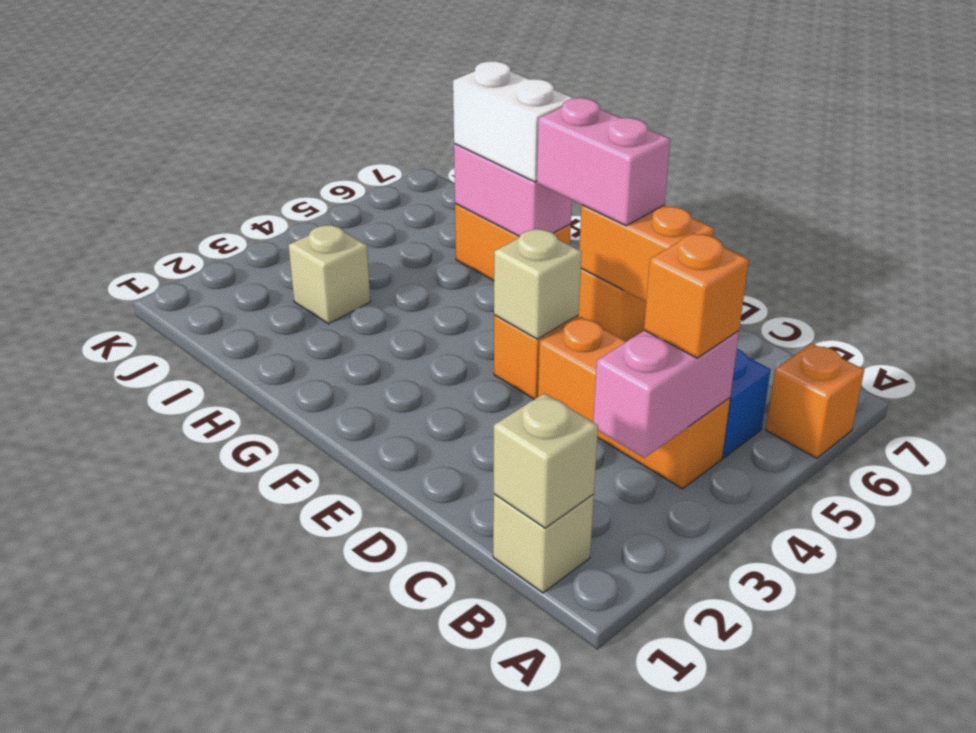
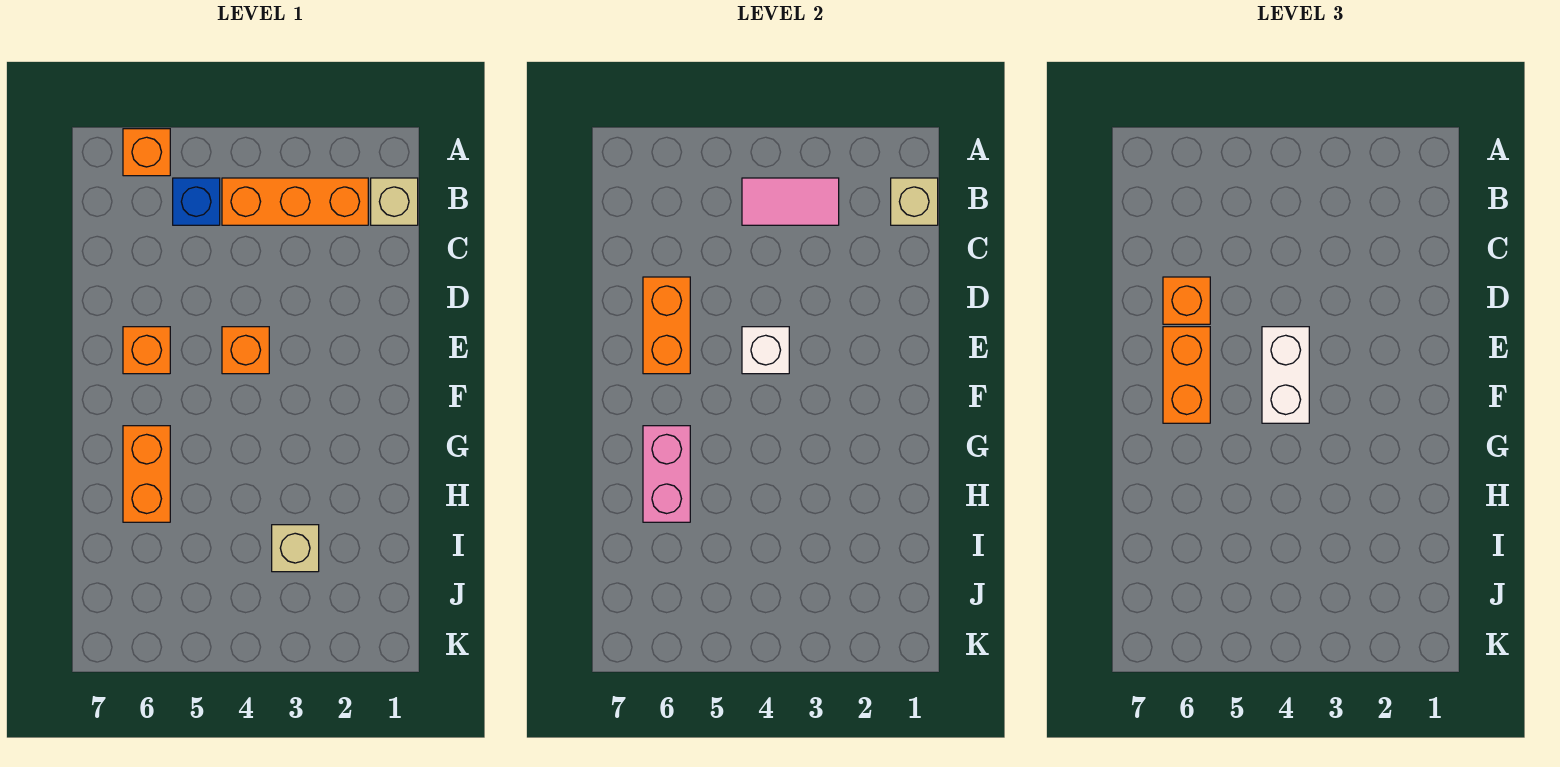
pink brick B3:B4 level 2 -> pink tile B3:B4 level 2
orange brick B4:D4 level 1 -> orange brick B2:B4 level 1
orange brick B4 level 3 -> orange brick D6 level 3
tan brick E4 level 2 -> white brick E4 level 2
pink brick E6:F6 level 3 -> orange brick E6:F6 level 3
white brick G6:H6 level 3 -> white brick E4:F4 level 3

